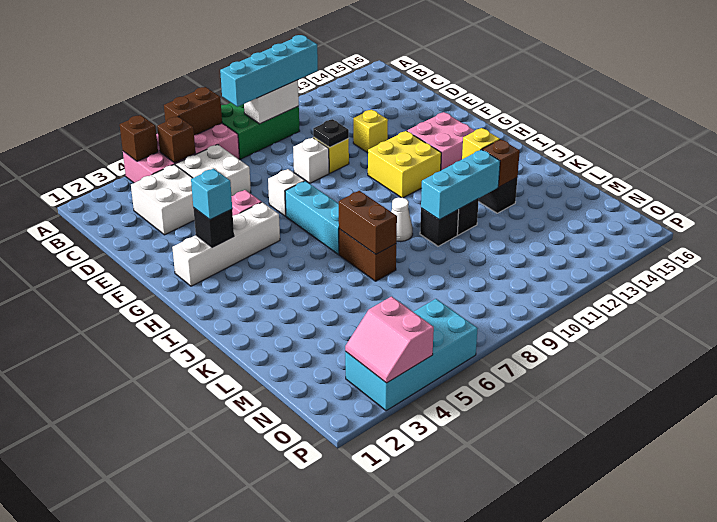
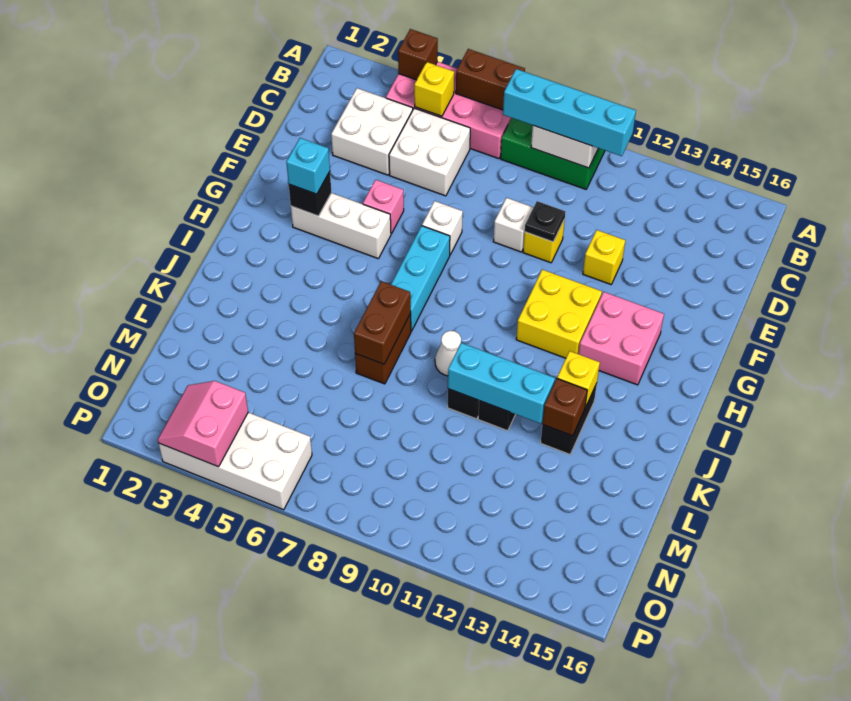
brown brick B5 level 2 -> yellow brick B5 level 2
white brick G2:G5 level 1 -> white brick G3:G5 level 1
cyan brick O3:P6 level 1 -> white brick O3:P6 level 1

